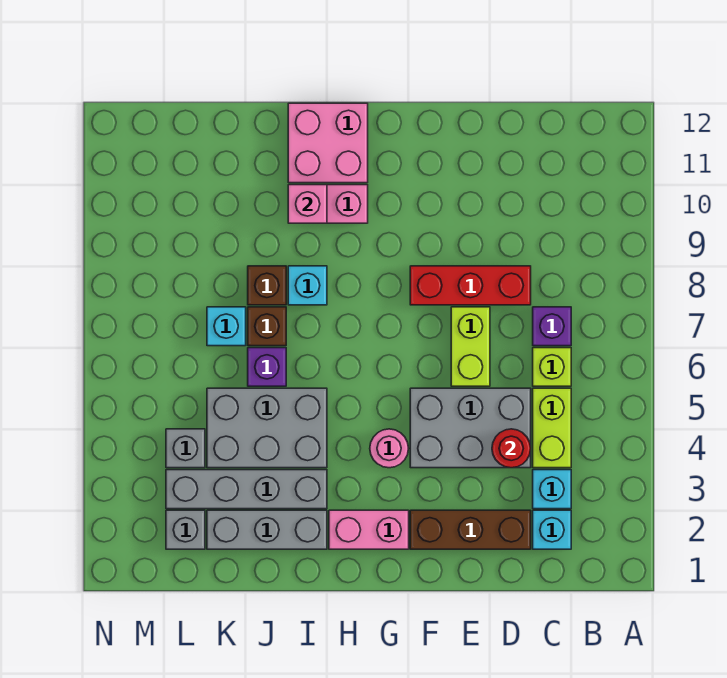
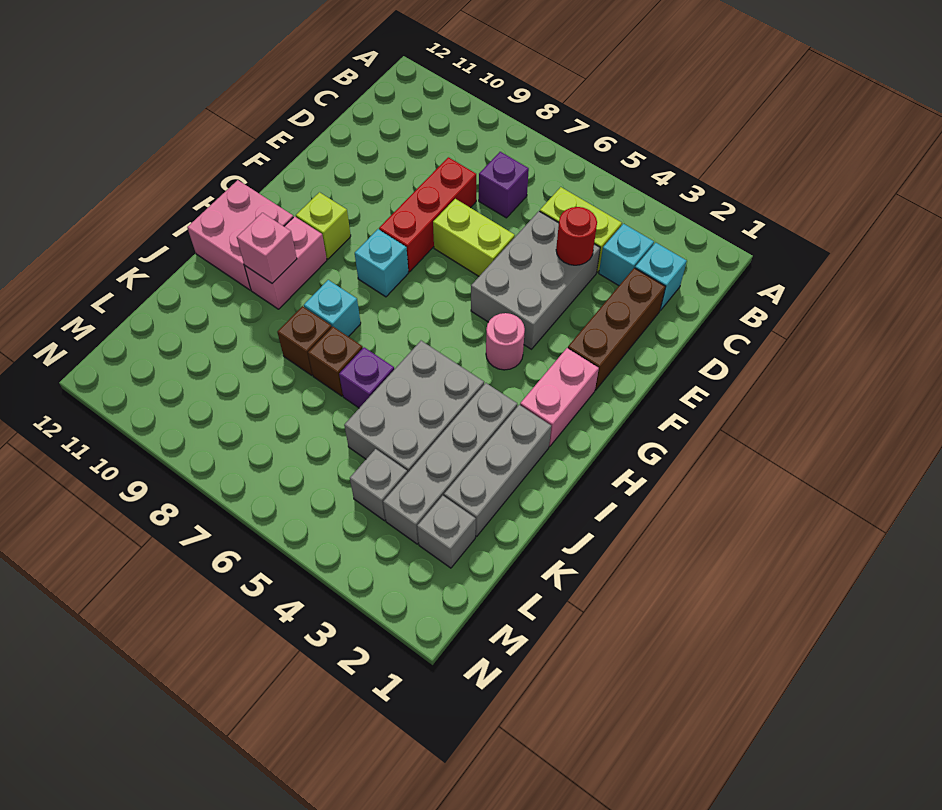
lime brick C6 level 1 -> lime brick G10 level 1
cyan brick K7 level 1 -> cyan brick G8 level 1

